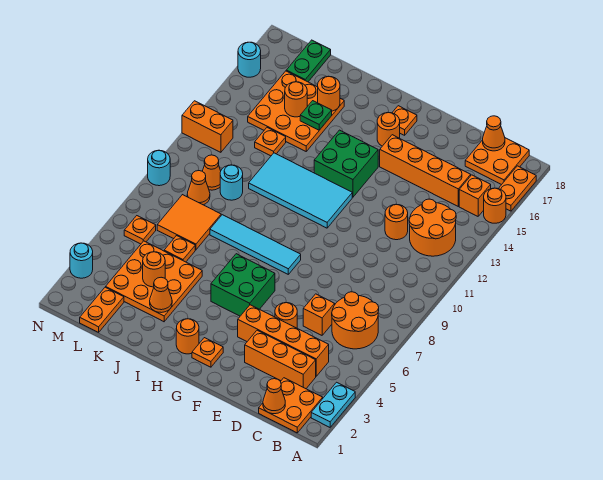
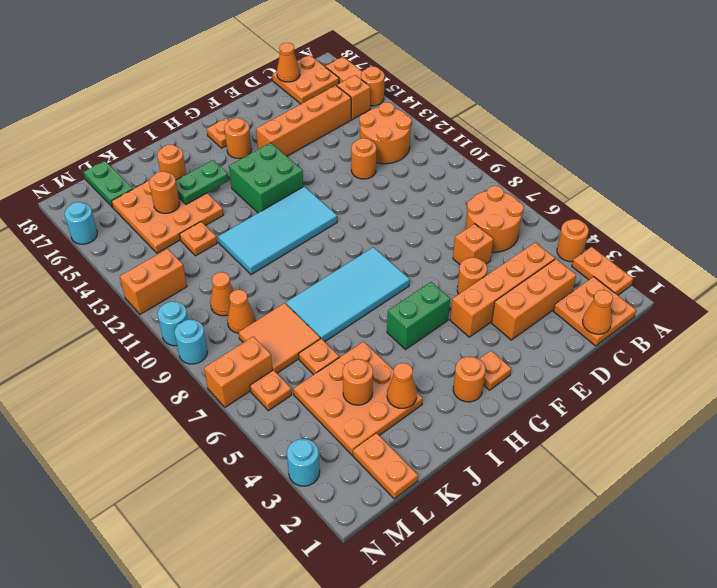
cyan plate A2:A3 level 1 -> orange plate A2:A3 level 1
none -> orange round brick A4 level 1
green brick G5:H6 level 1 -> green brick G5:H5 level 1
cyan tile G8:J8 level 1 -> cyan tile G7:J8 level 1
green plate J15 level 2 -> green plate I15:J15 level 2
cyan round brick K10 level 1 -> cyan round brick N10 level 1
none -> orange brick M7:N7 level 1

